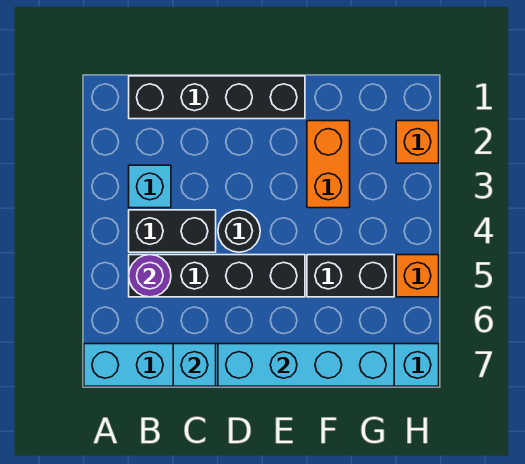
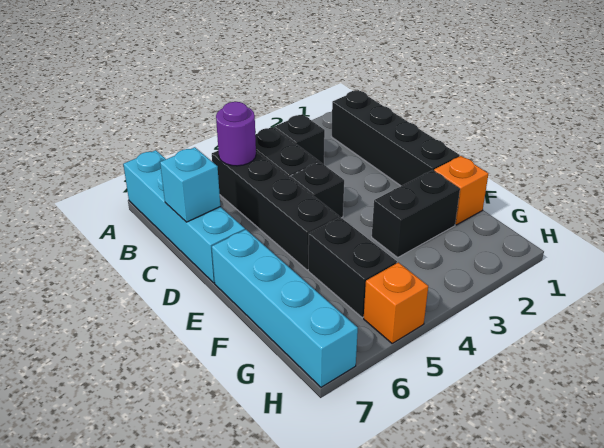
cyan brick B3 level 1 -> black brick B3 level 1
black round brick D4 level 1 -> black brick D4 level 1
cyan brick D7:G7 level 2 -> none
orange brick F2:F3 level 1 -> black brick F2:F3 level 1
orange brick H2 level 1 -> orange brick F1 level 1

